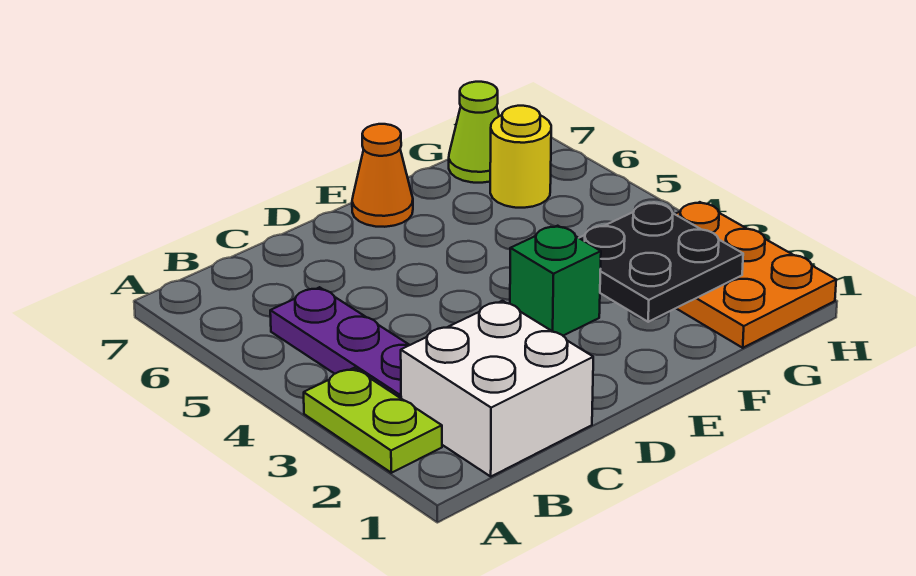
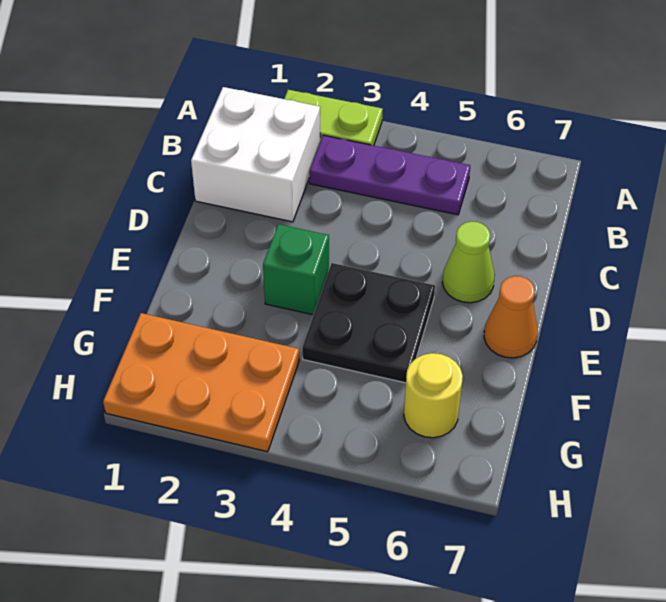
black plate F2:G3 level 2 -> black plate E4:F5 level 1
lime cone G7 level 1 -> lime cone D6 level 1

